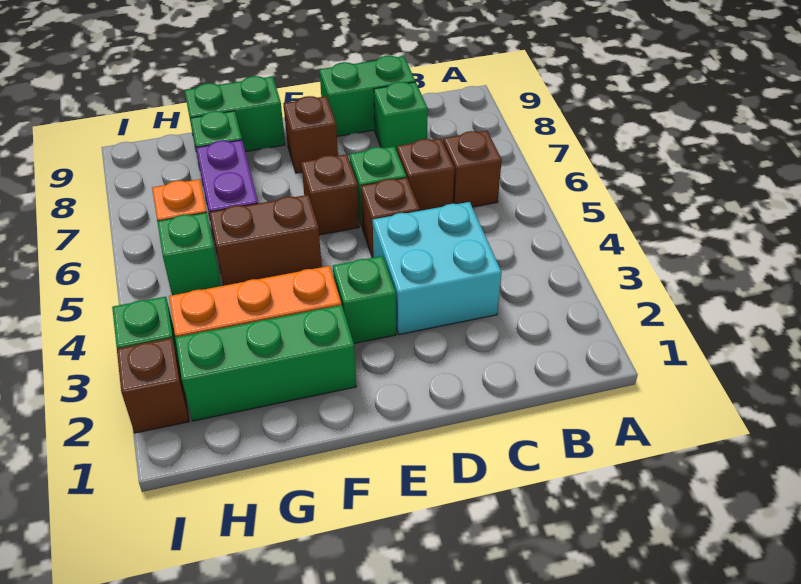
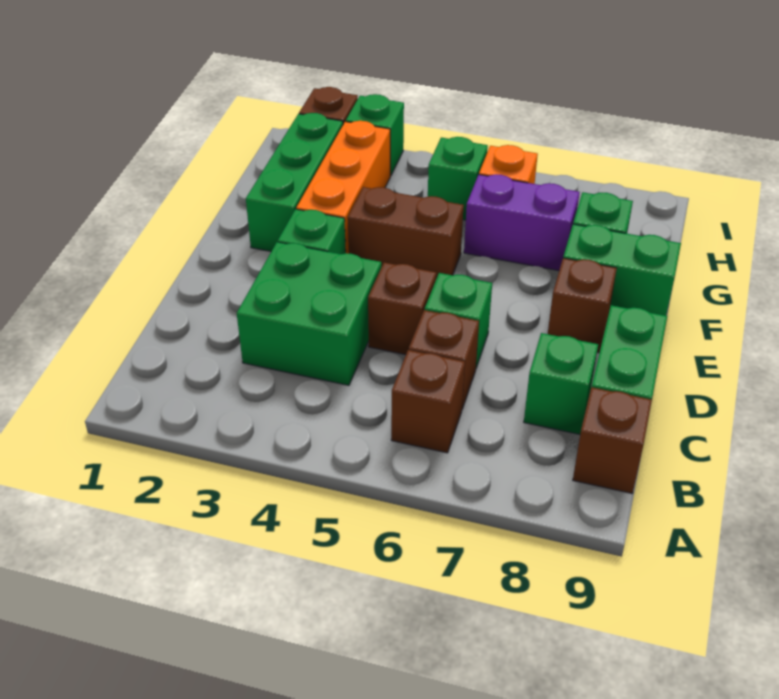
cyan brick C3:D4 level 1 -> green brick C3:D4 level 1
brown brick E6 level 1 -> brown brick B9 level 1
brown brick F5:G5 level 1 -> brown brick F4:F5 level 1
green brick F9:G9 level 1 -> green brick F8:F9 level 1

